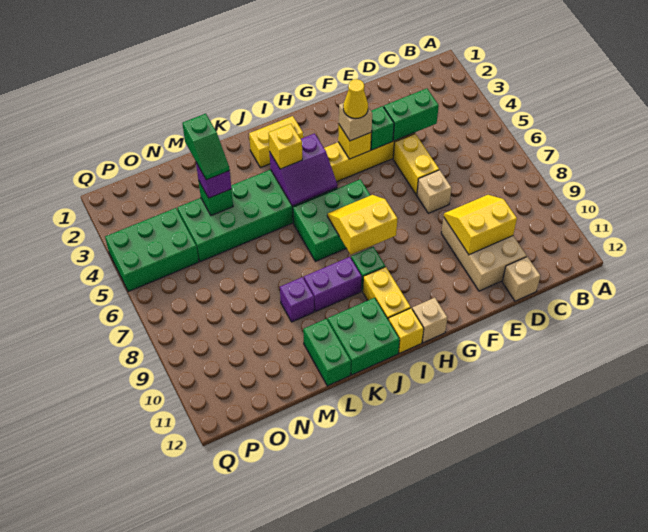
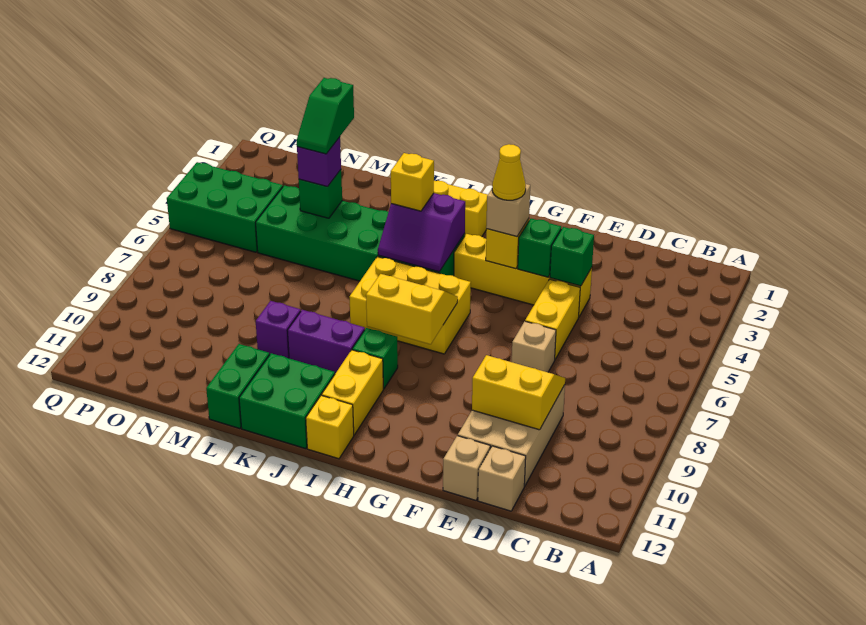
green brick D4:E4 level 2 -> green brick E4 level 2
green brick H6:J7 level 1 -> yellow brick H6:J7 level 1
tan brick H12 level 1 -> tan brick E12 level 1

